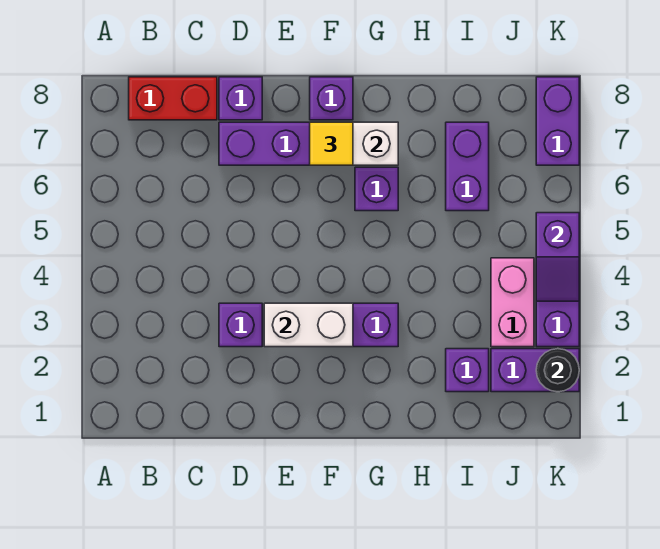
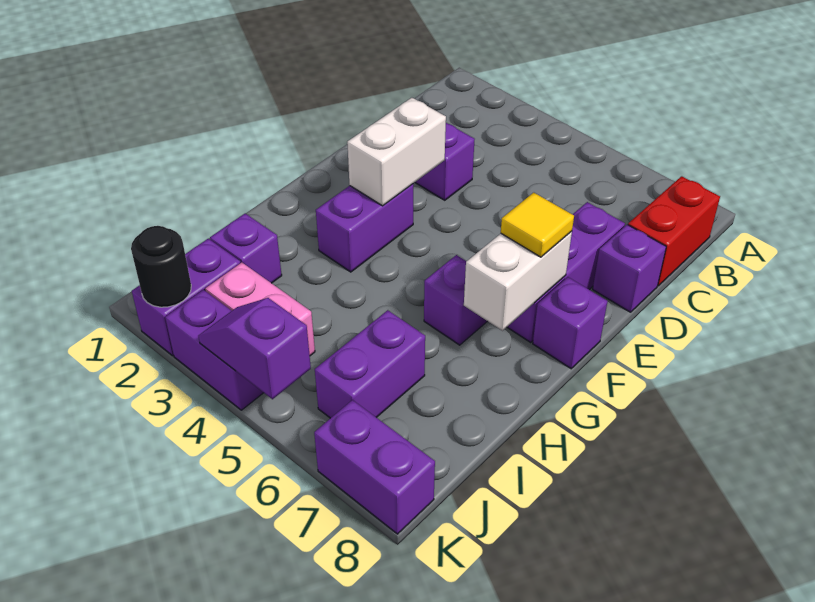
purple brick I6:I7 level 1 -> purple brick I6:J6 level 1

